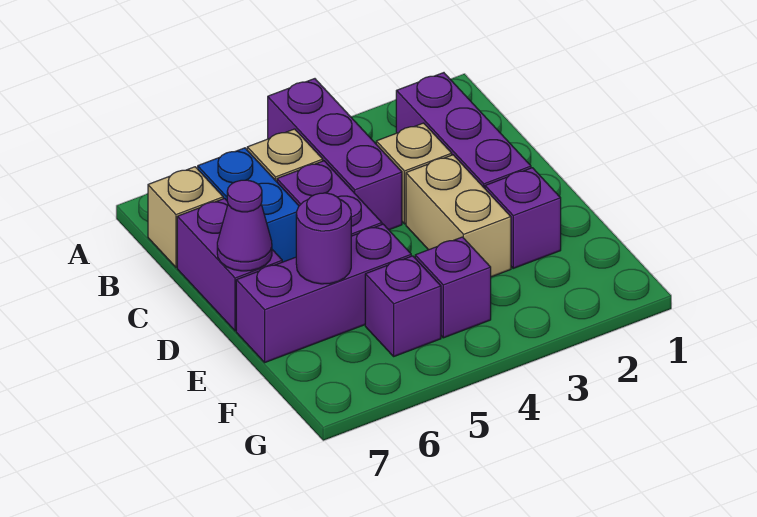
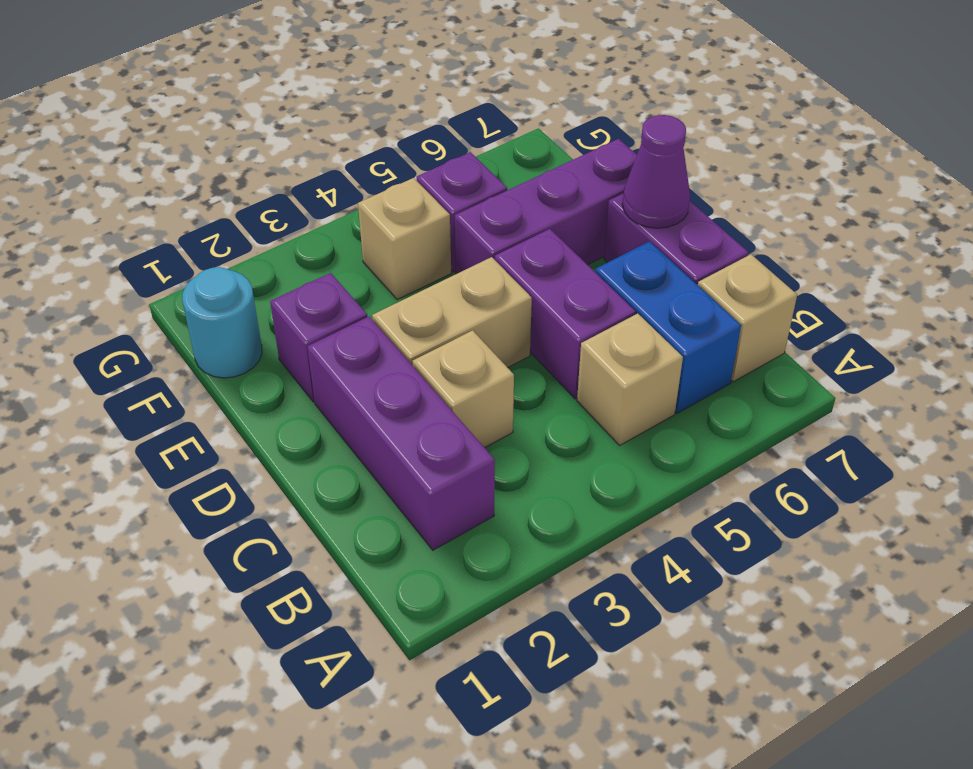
purple brick A4:C4 level 1 -> none
tan brick D3:E3 level 1 -> tan brick D3:D4 level 1
purple round brick E6 level 2 -> none
none -> cyan round brick F1 level 1
purple brick F4 level 1 -> tan brick F4 level 1

